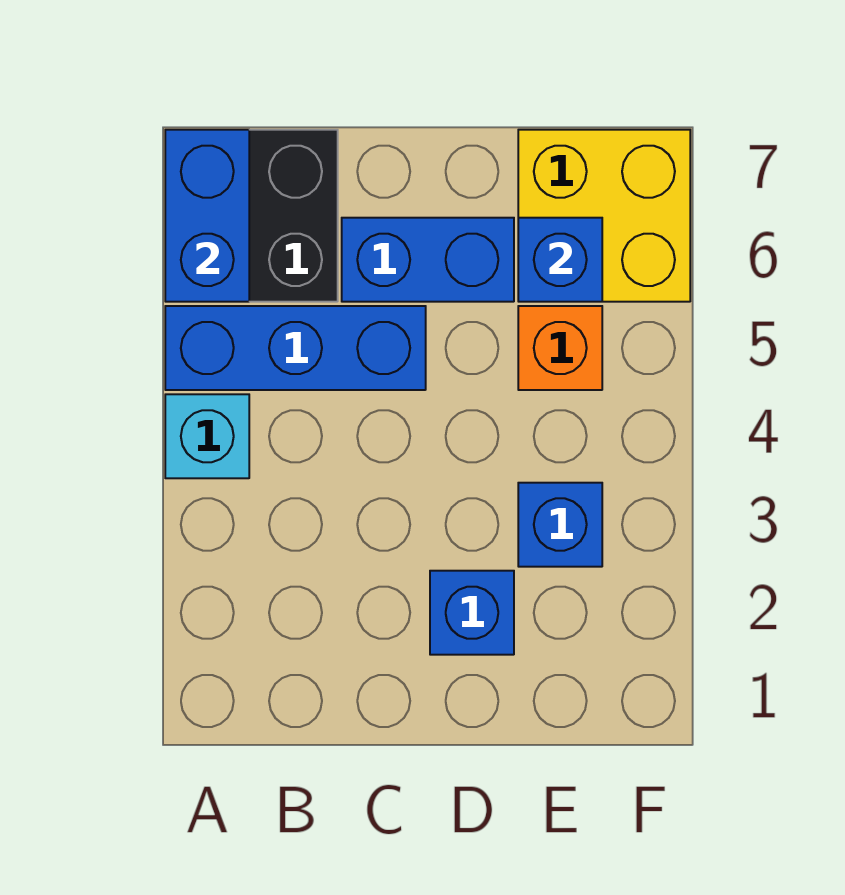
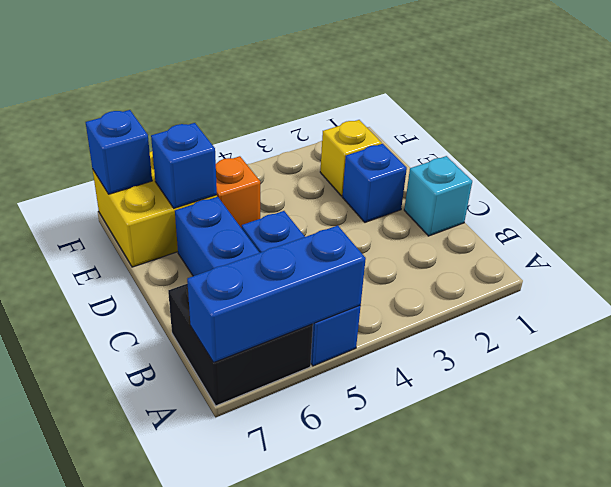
cyan brick A4 level 1 -> cyan brick C1 level 1
blue brick A6:A7 level 2 -> blue brick A5:A7 level 2
none -> yellow brick E2 level 1
blue brick E3 level 1 -> blue brick F7 level 2

